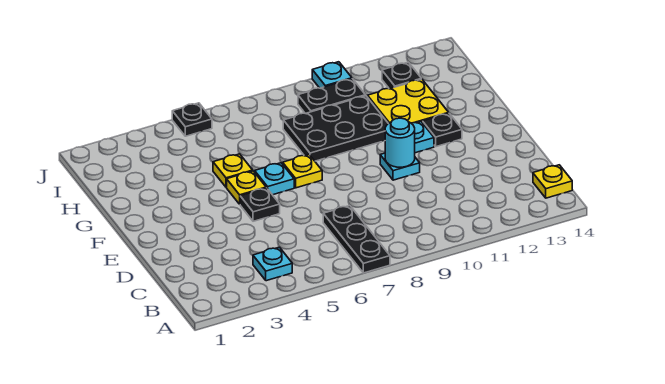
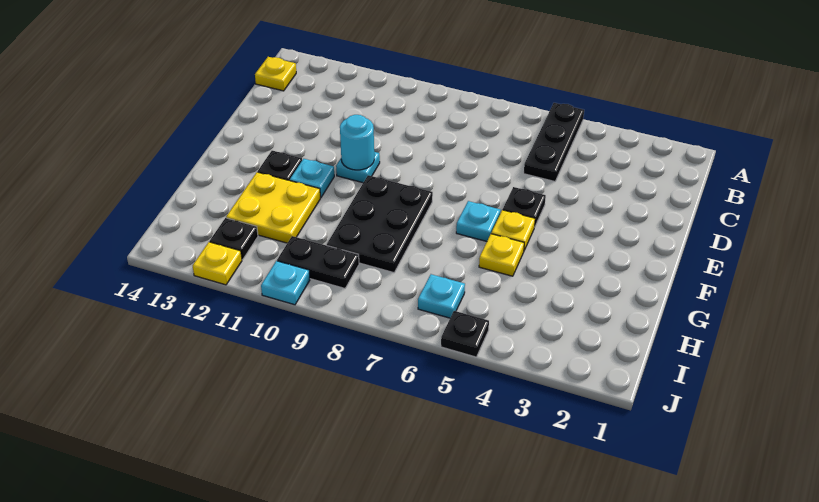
black plate A7:C7 level 1 -> black plate A5:C5 level 1
cyan plate B4 level 1 -> cyan plate I6 level 1
yellow plate F7 level 1 -> yellow plate J12 level 1
black plate G8:H10 level 1 -> black plate F8:H9 level 1

